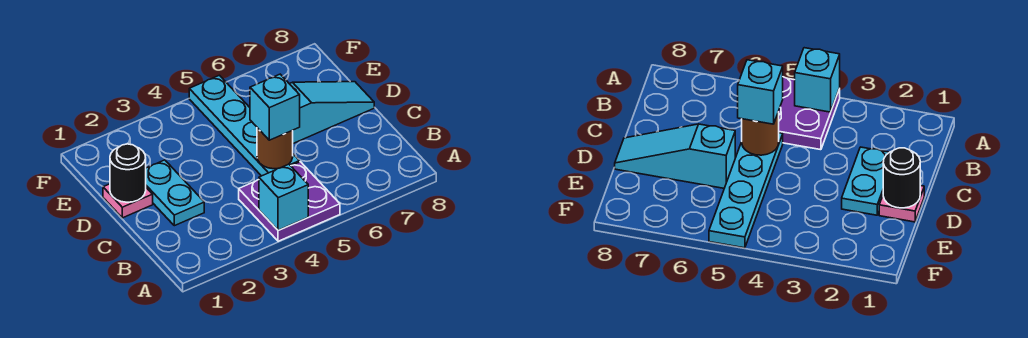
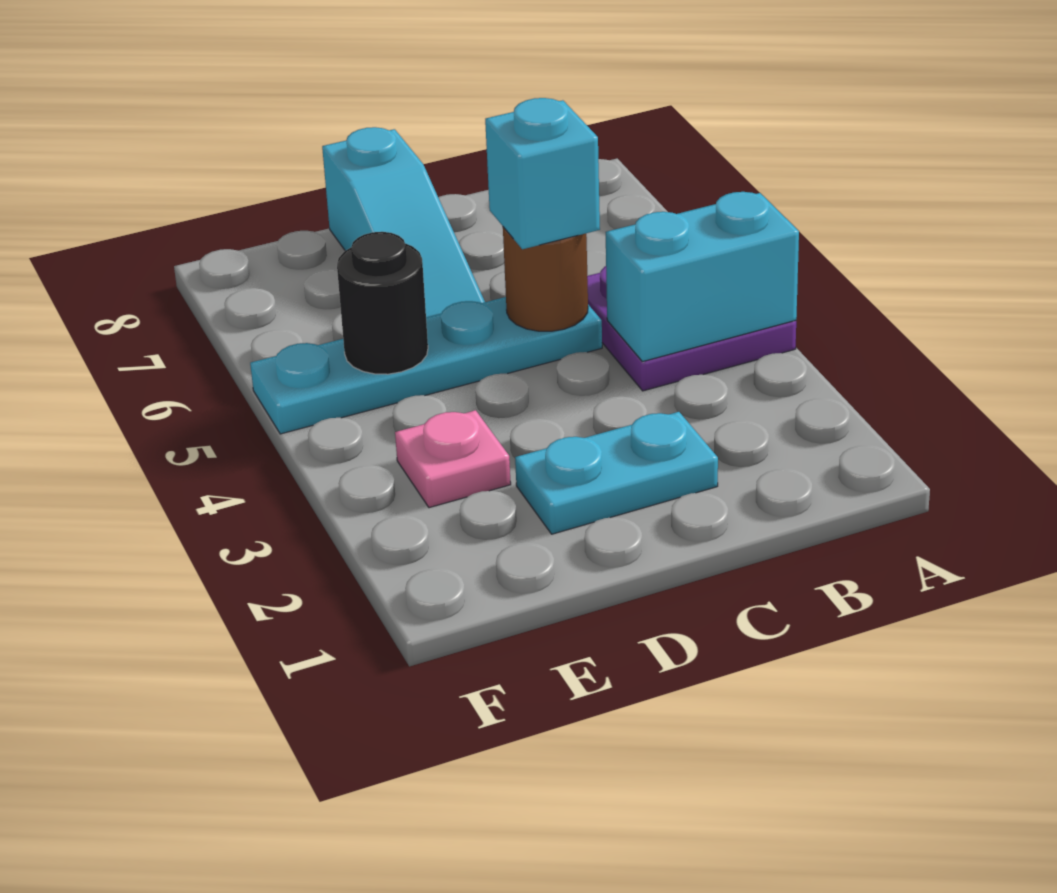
cyan brick A4 level 2 -> cyan brick A4:B4 level 2
pink plate D1 level 1 -> pink plate E3 level 1
black round brick D1 level 2 -> black round brick E5 level 2
cyan slope D6:D8 level 1 top 6 -> cyan slope D6:D8 level 1 top 8

